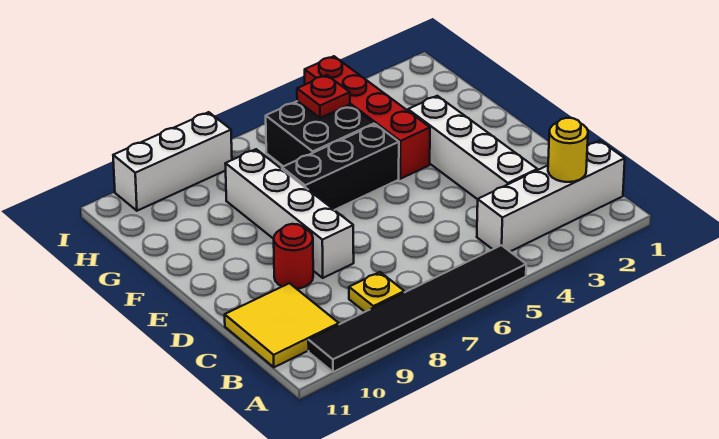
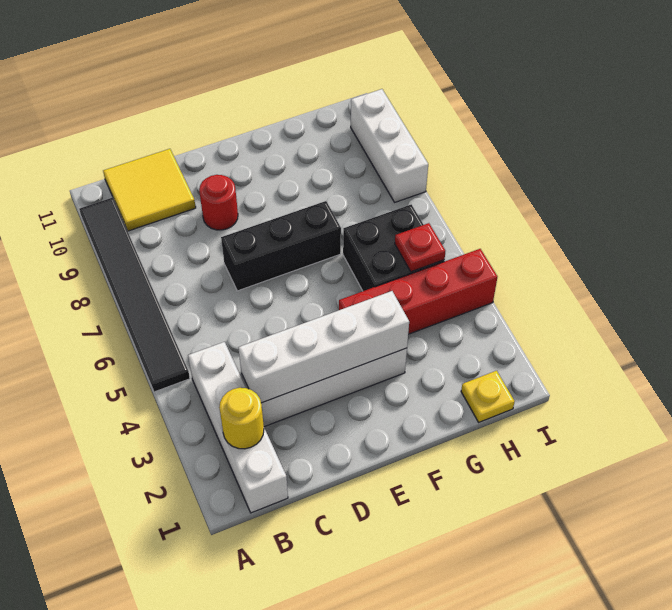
yellow plate B8 level 1 -> yellow plate H1 level 1
white brick D8:G8 level 1 -> white brick C3:F3 level 2
black brick F5:F7 level 1 -> black brick D7:F7 level 1

